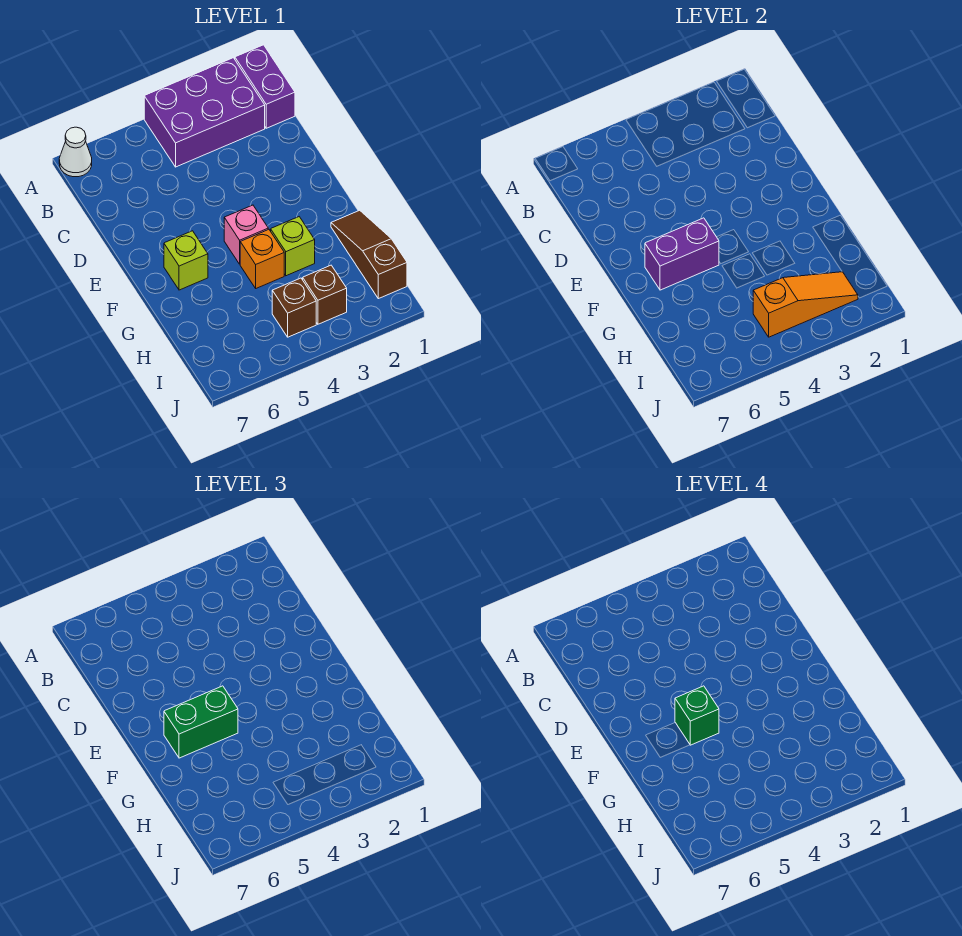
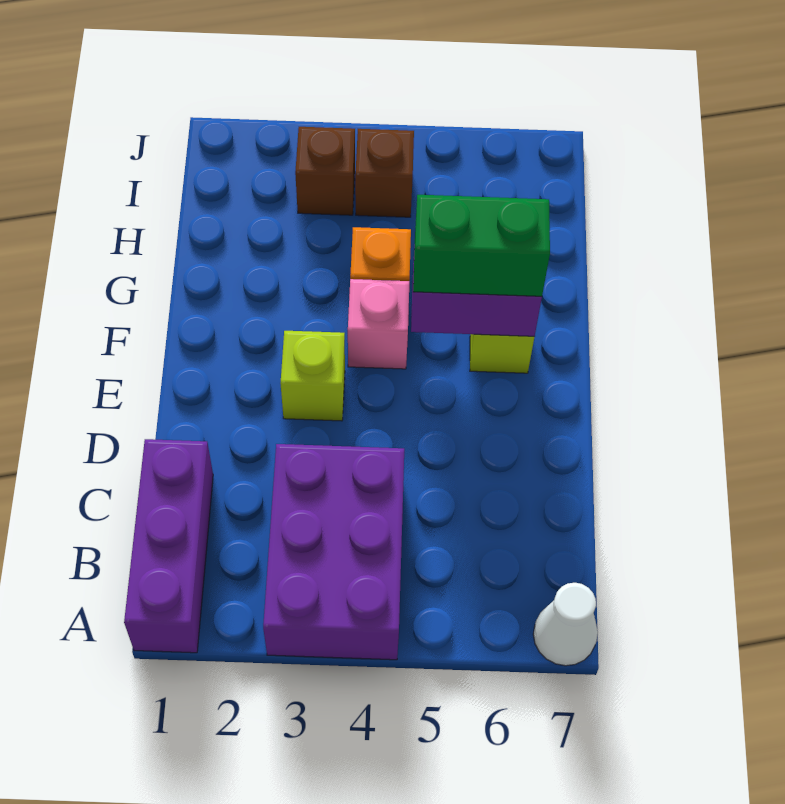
purple brick A1:B1 level 1 -> purple brick A1:C1 level 1
purple brick A2:B4 level 1 -> purple brick A3:C4 level 1
green brick F5 level 4 -> none
brown slope G1:I1 level 1 top I -> none
lime brick G3 level 1 -> lime brick E3 level 1
orange slope I2:I4 level 2 top 4 -> none

